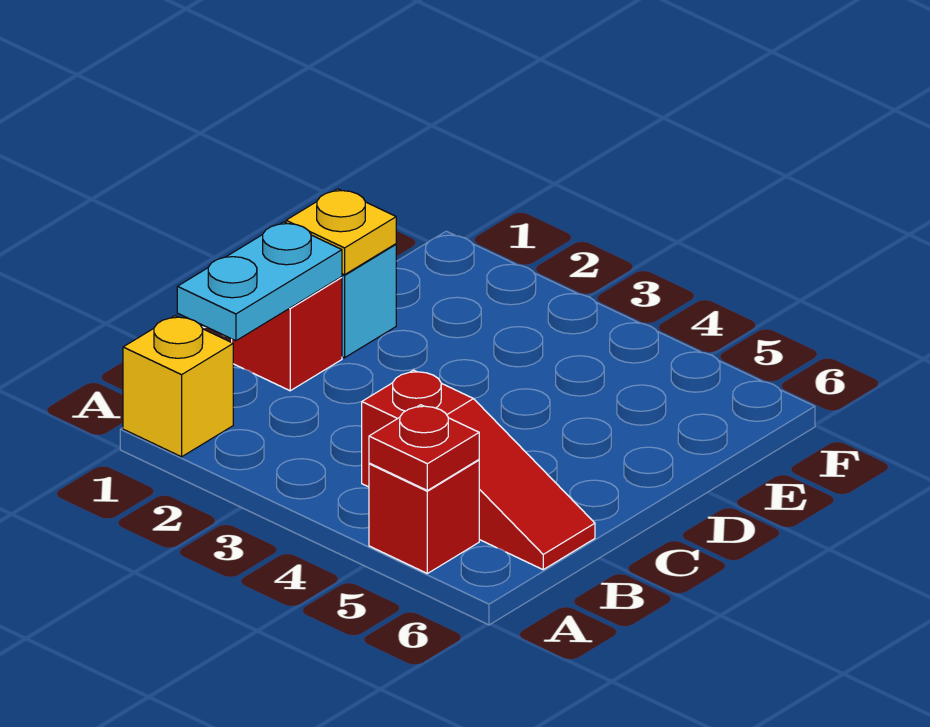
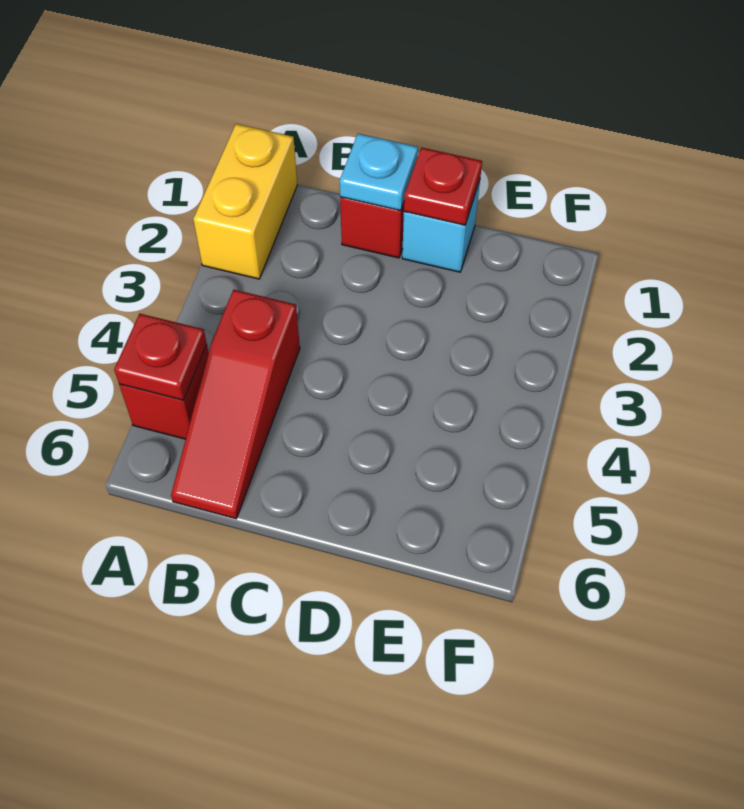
yellow brick A1 level 1 -> yellow brick A1:A2 level 1
cyan plate B1:C1 level 2 -> cyan plate C1 level 2
yellow plate D1 level 2 -> red plate D1 level 2

